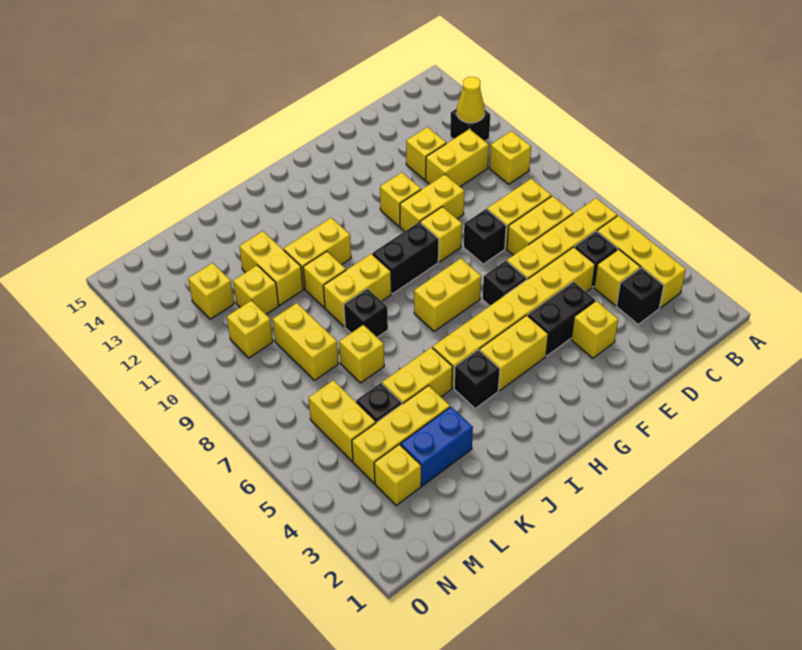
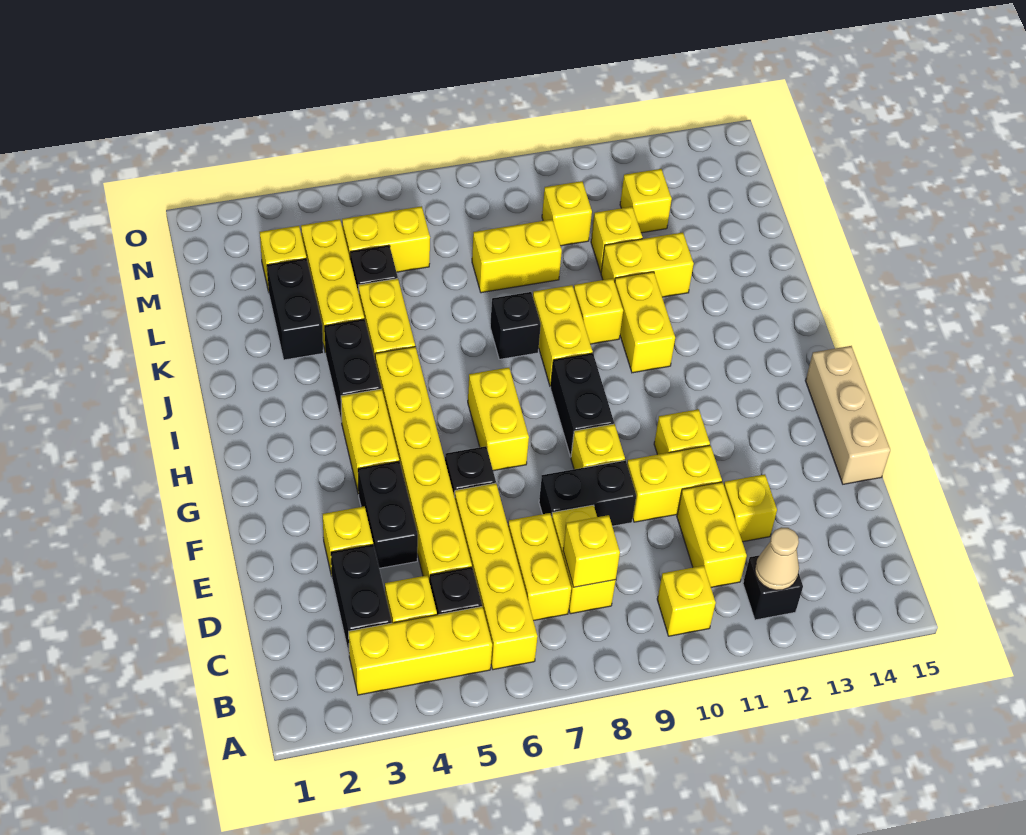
yellow cone B12 level 2 -> tan cone B12 level 2
black brick C3 level 1 -> black brick C3:D3 level 1
black brick E8 level 1 -> black brick E8:E9 level 1
yellow brick E10:F10 level 1 -> yellow brick E10:E11 level 1
none -> tan brick E15:G15 level 1
black brick I4 level 1 -> black brick I4:J4 level 1
blue brick K3:L3 level 1 -> black brick K3:L3 level 1
yellow brick K7 level 1 -> yellow brick C8 level 2

